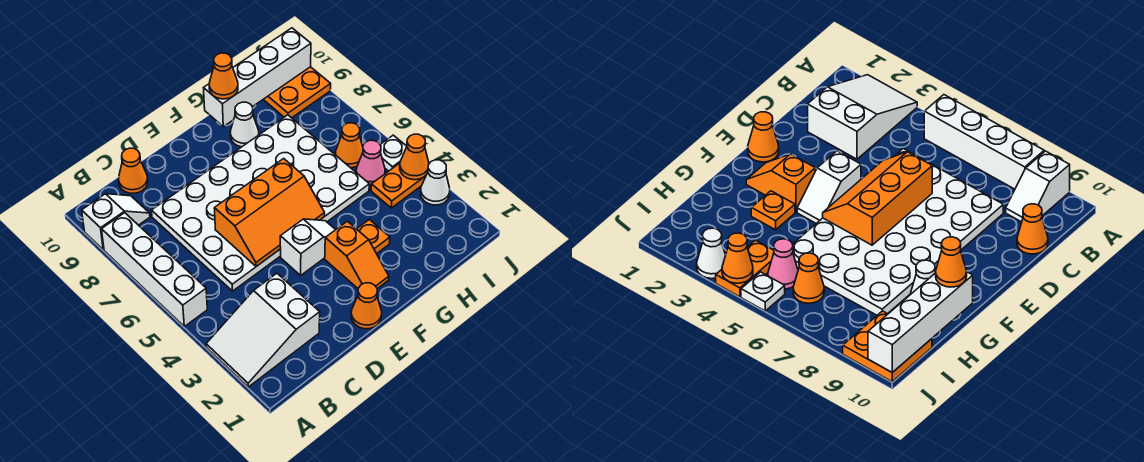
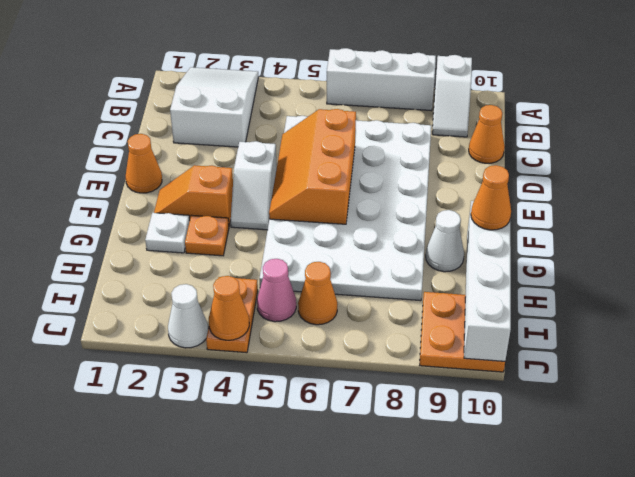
white brick A5:A8 level 1 -> white brick A6:A8 level 1
white plate J5 level 1 -> white plate G2 level 1

